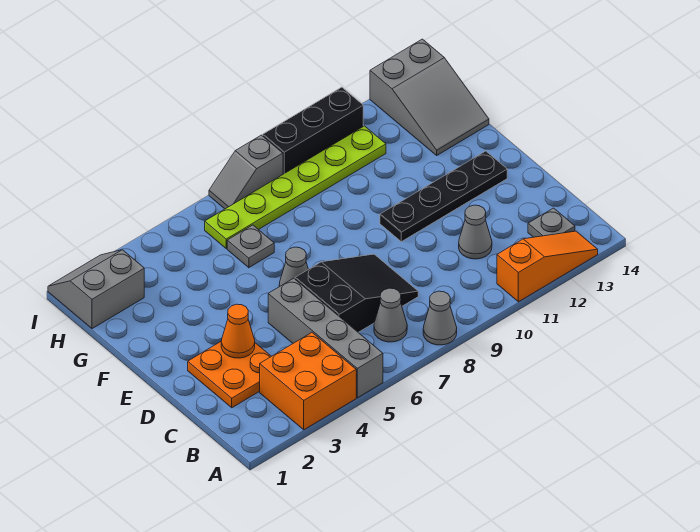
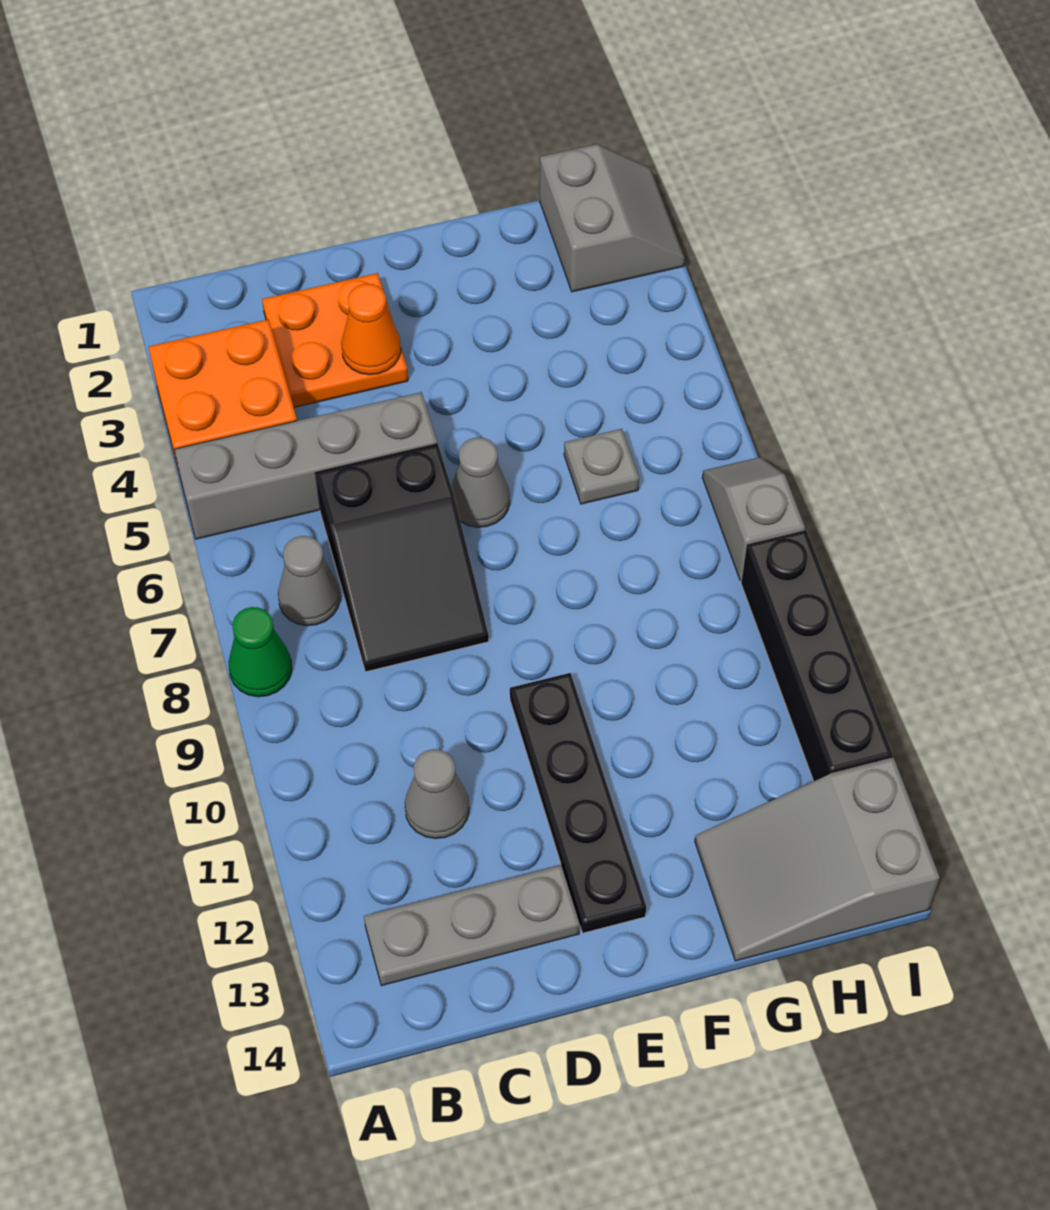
grey cone A8 level 1 -> green cone A8 level 1
orange slope A11:A13 level 1 top 11 -> none
grey plate B13 level 1 -> grey plate B13:D13 level 1
lime plate H6:H11 level 1 -> none
black brick I9:I11 level 1 -> black brick I9:I12 level 1

